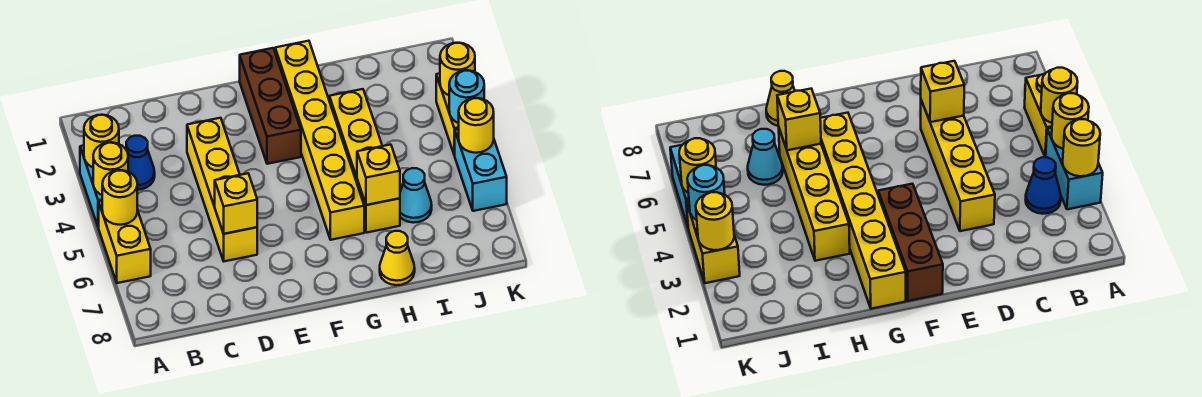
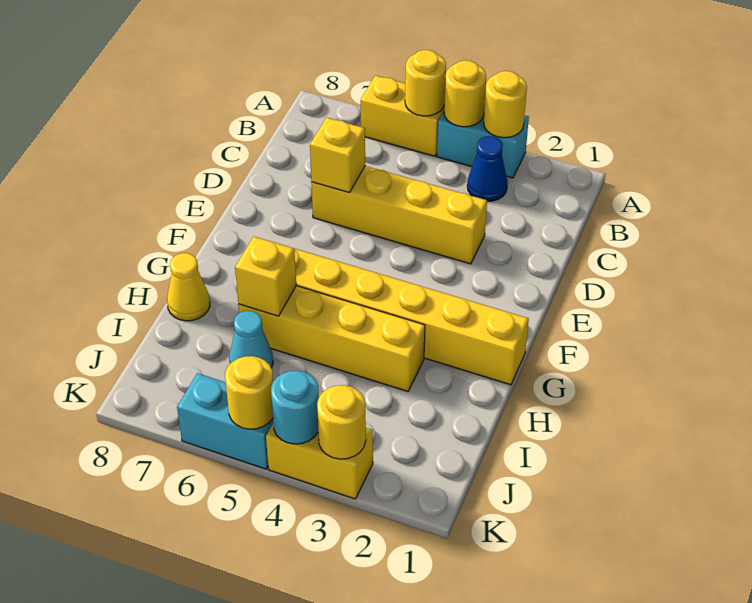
brown brick F1:F3 level 1 -> none

